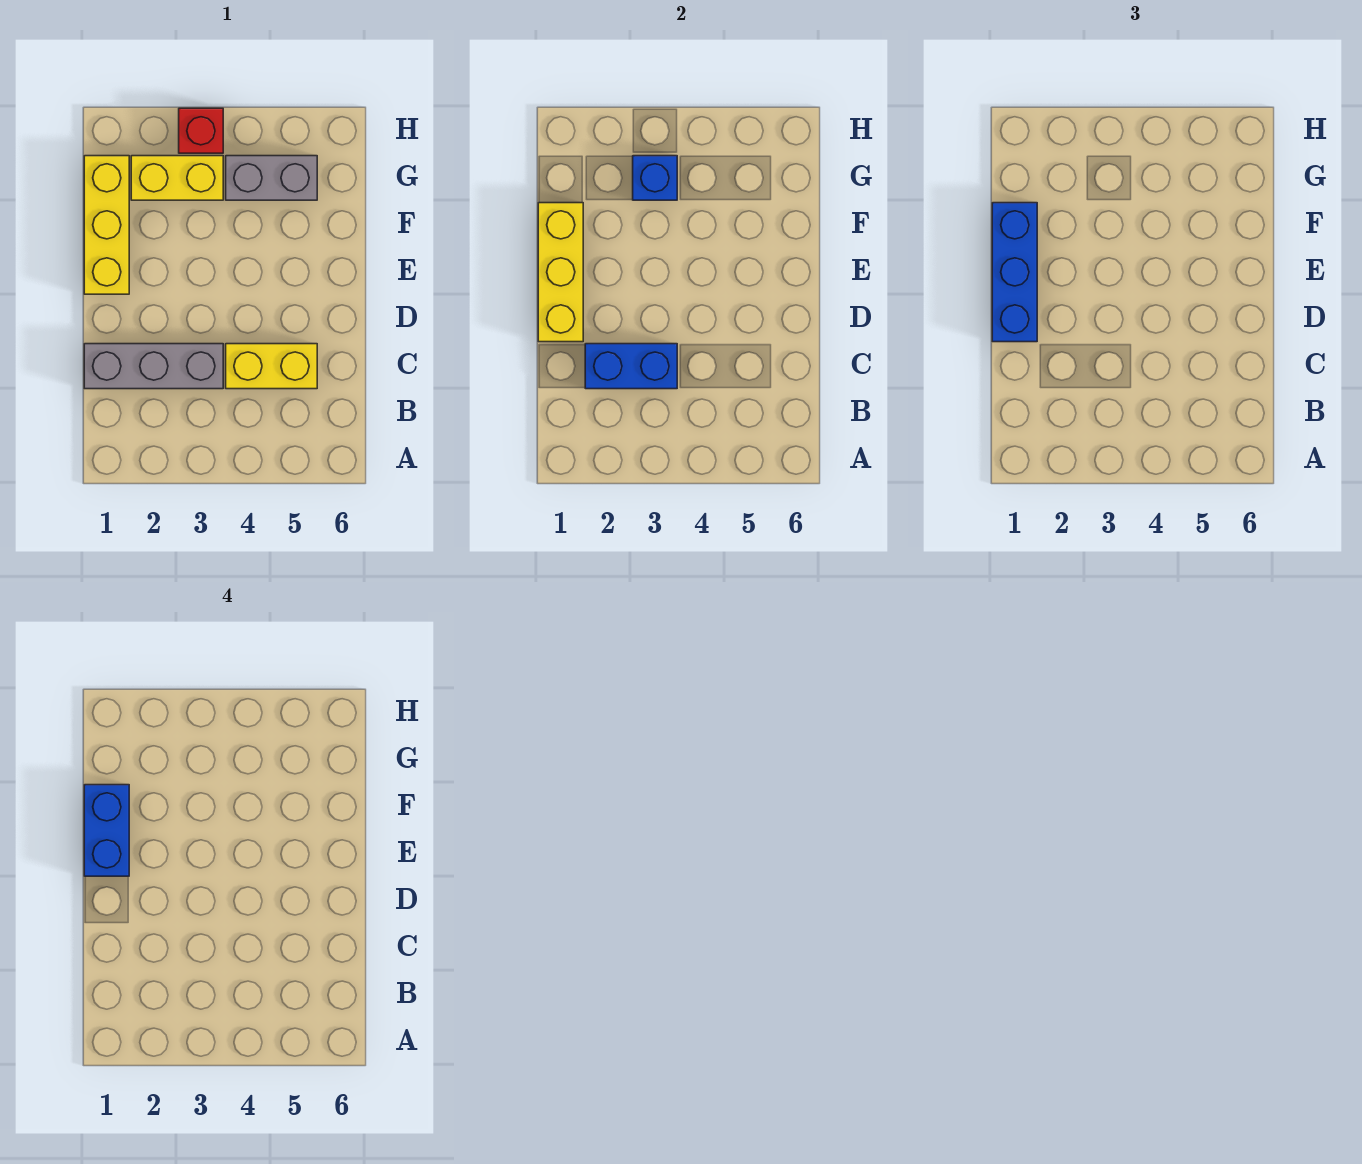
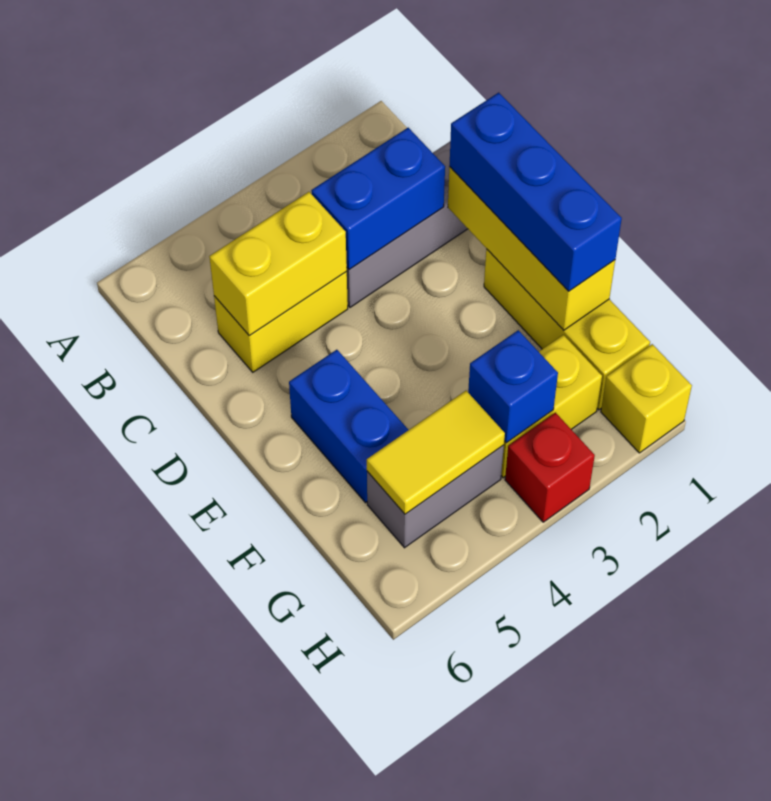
none -> yellow brick C4:C5 level 2
blue brick E1:F1 level 4 -> blue brick E5:F5 level 1
none -> yellow tile G4:G5 level 2
none -> yellow brick H1 level 1

